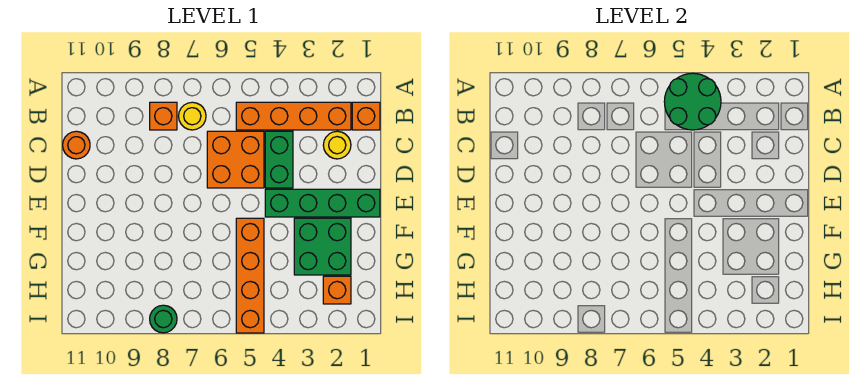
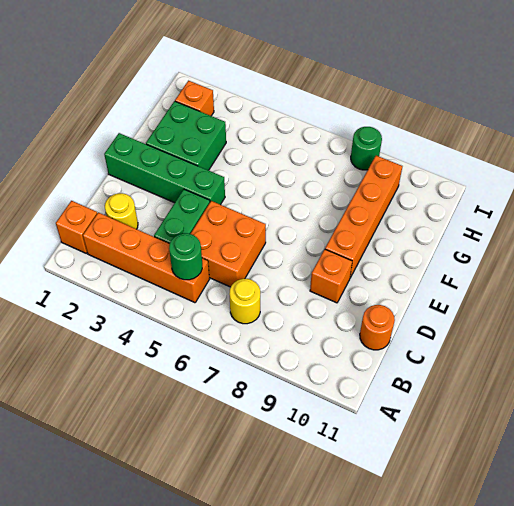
green round brick A4:B5 level 2 -> green round brick B5 level 2
orange brick B8 level 1 -> orange brick D9 level 1
orange brick F5:I5 level 1 -> orange brick E9:H9 level 1

